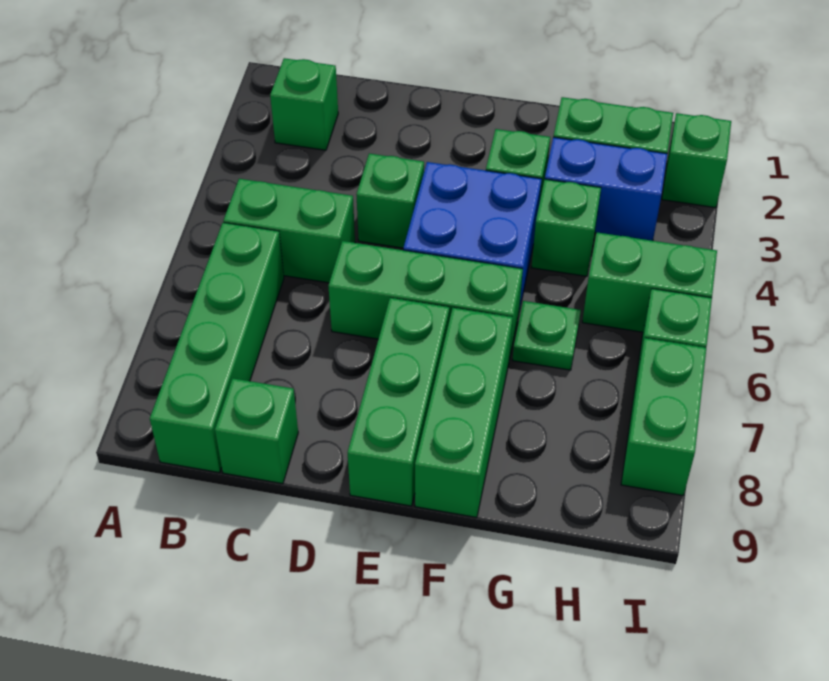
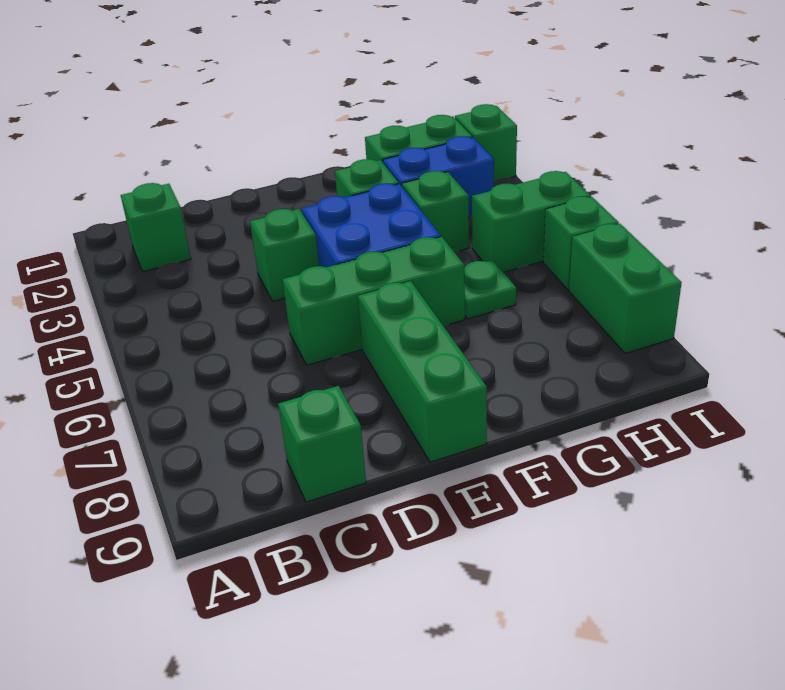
green brick B5:C5 level 1 -> none
green brick B6:B9 level 1 -> none
green brick F7:F9 level 1 -> none

